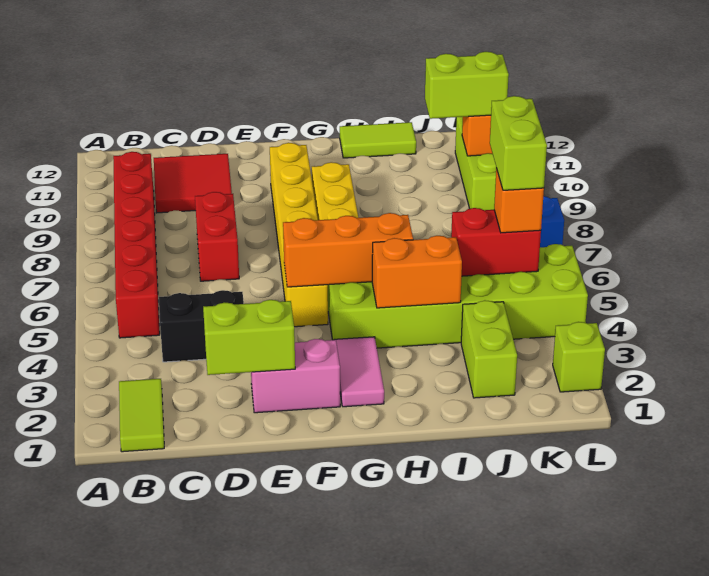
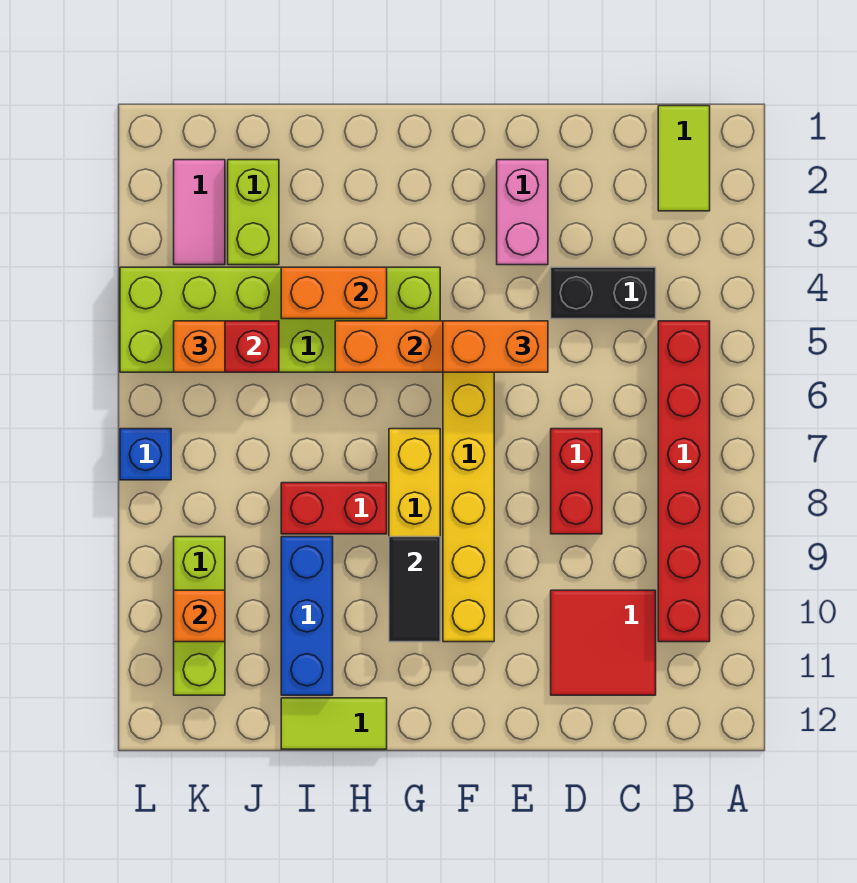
lime brick D2:E2 level 2 -> none
pink brick E2:F2 level 1 -> pink brick E2:E3 level 1
none -> orange brick E5:F5 level 3
pink tile G2:G3 level 1 -> pink tile K2:K3 level 1
none -> black tile G9:G10 level 2
none -> red brick H8:I8 level 1
none -> blue brick I9:I11 level 1
lime brick J10:K10 level 3 -> none
lime brick K5:K6 level 4 -> none
lime brick L2 level 1 -> none

